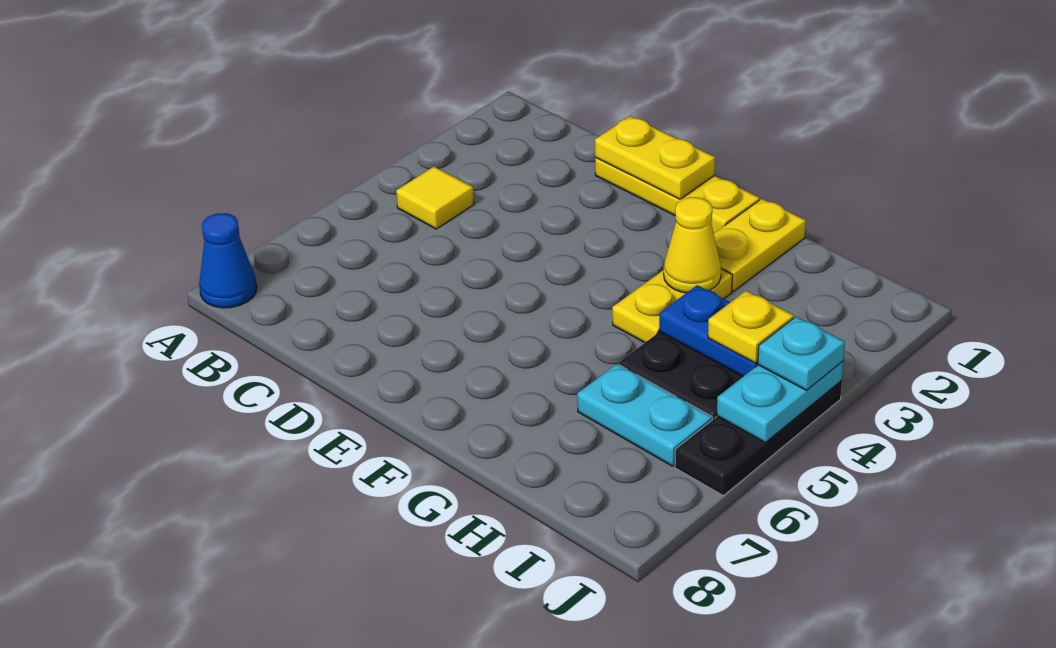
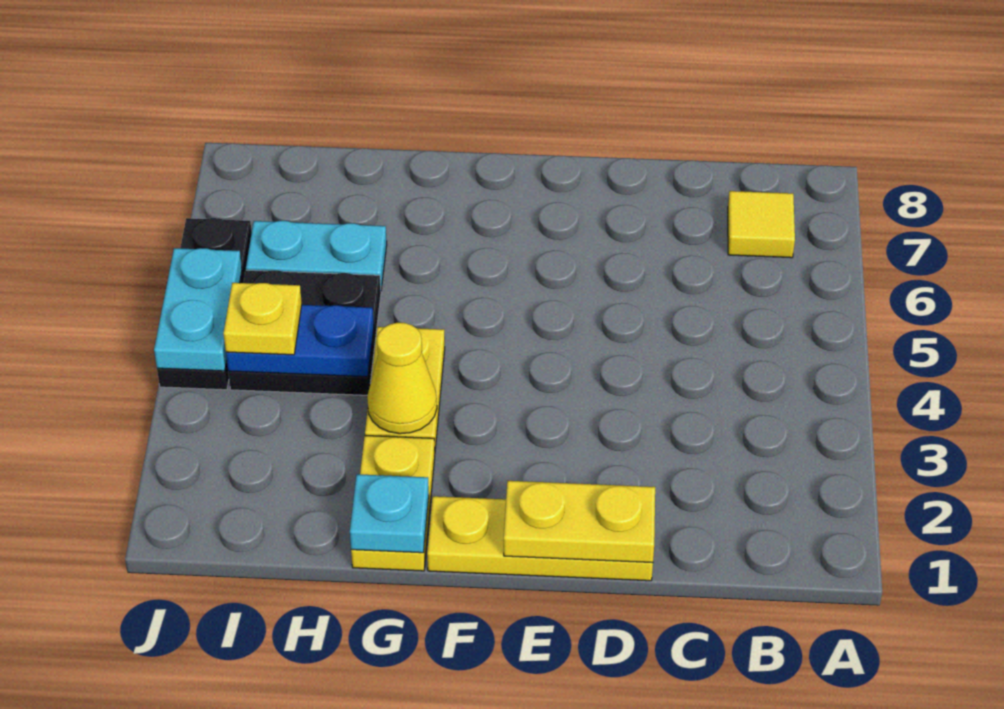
blue cone A8 level 1 -> none
yellow tile B4 level 1 -> yellow tile B7 level 1
cyan plate J4 level 3 -> cyan plate G1 level 2

